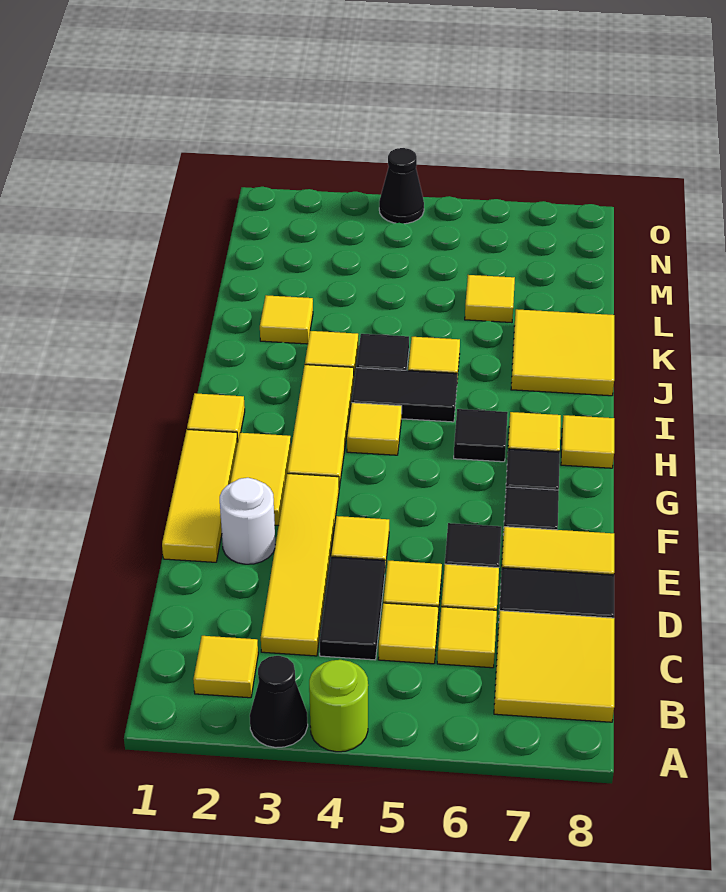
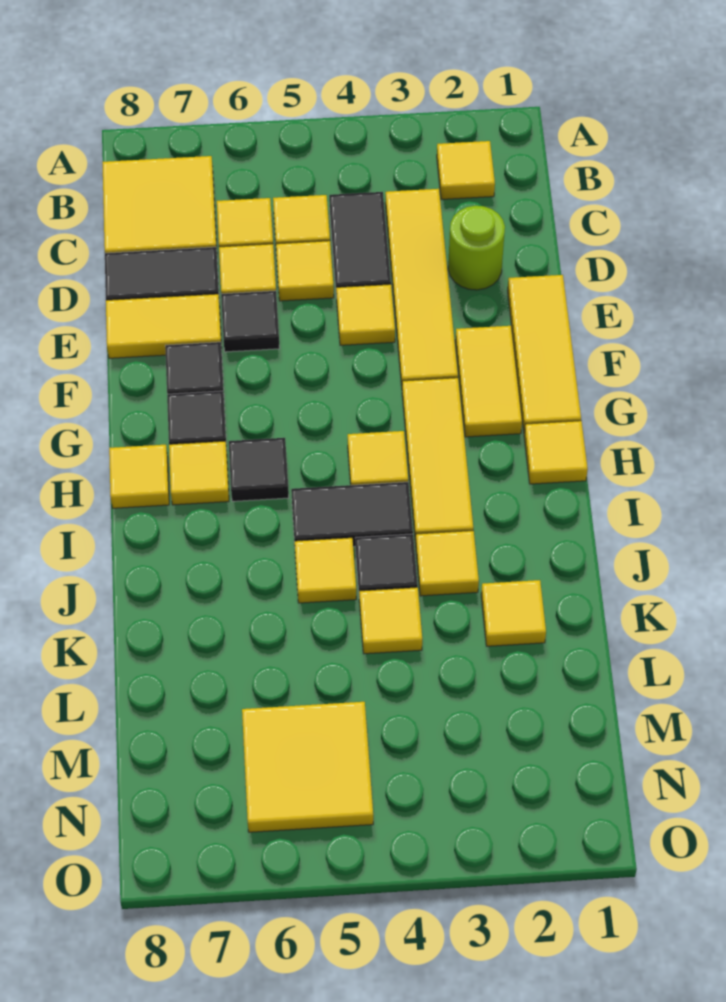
black cone A3 level 1 -> none
lime round brick A4 level 1 -> lime round brick D2 level 1
white round brick E2 level 1 -> none
yellow tile J7:K8 level 1 -> yellow tile M5:N6 level 1
yellow tile L6 level 1 -> yellow tile K4 level 1
black cone O4 level 1 -> none

